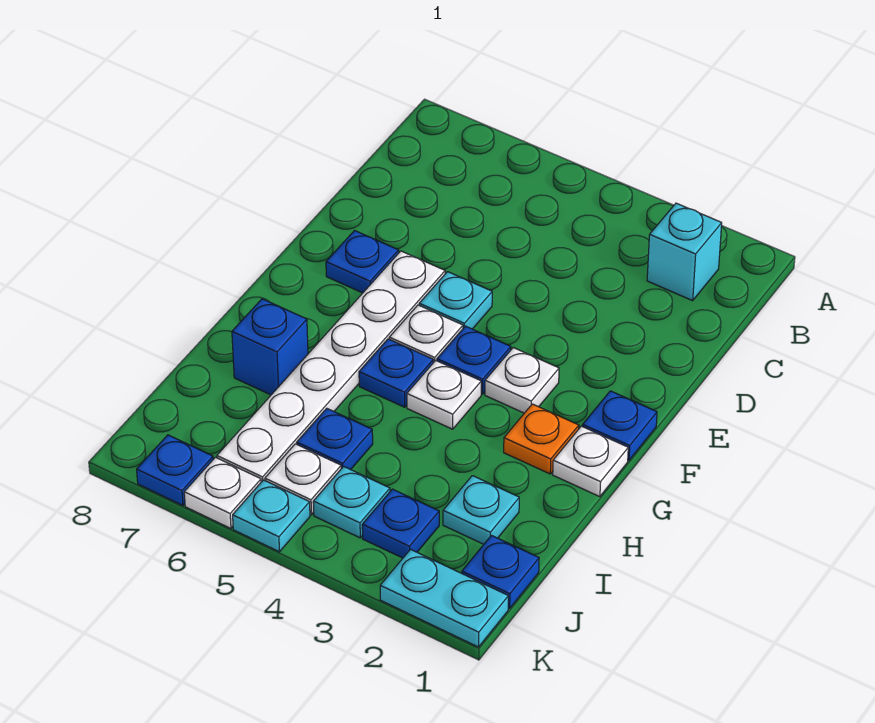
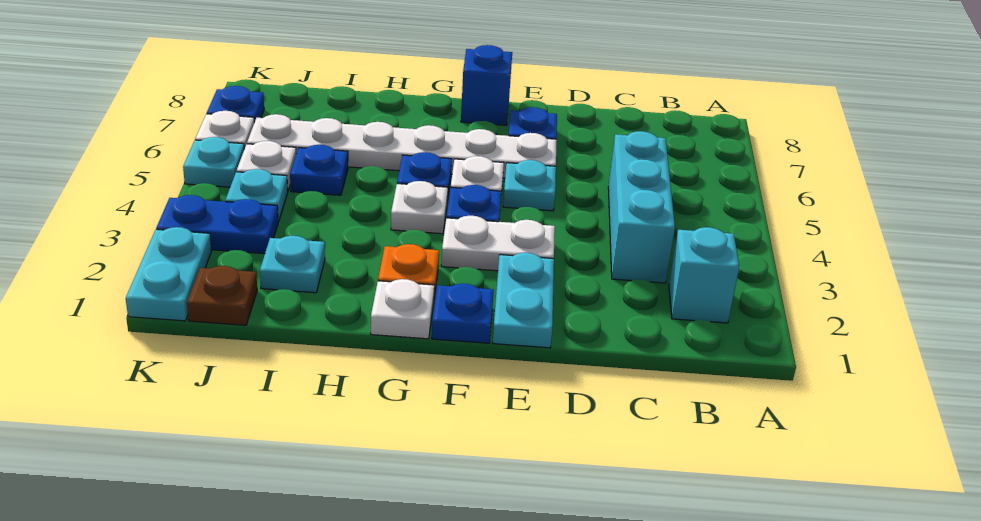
none -> cyan brick C3:C5 level 1
none -> cyan plate E1:E2 level 1
white plate F3 level 1 -> white plate E3:F3 level 1
blue brick H7 level 1 -> blue brick F8 level 1
blue plate J1 level 1 -> brown plate J1 level 1
blue plate J3 level 1 -> blue plate J3:K3 level 1

